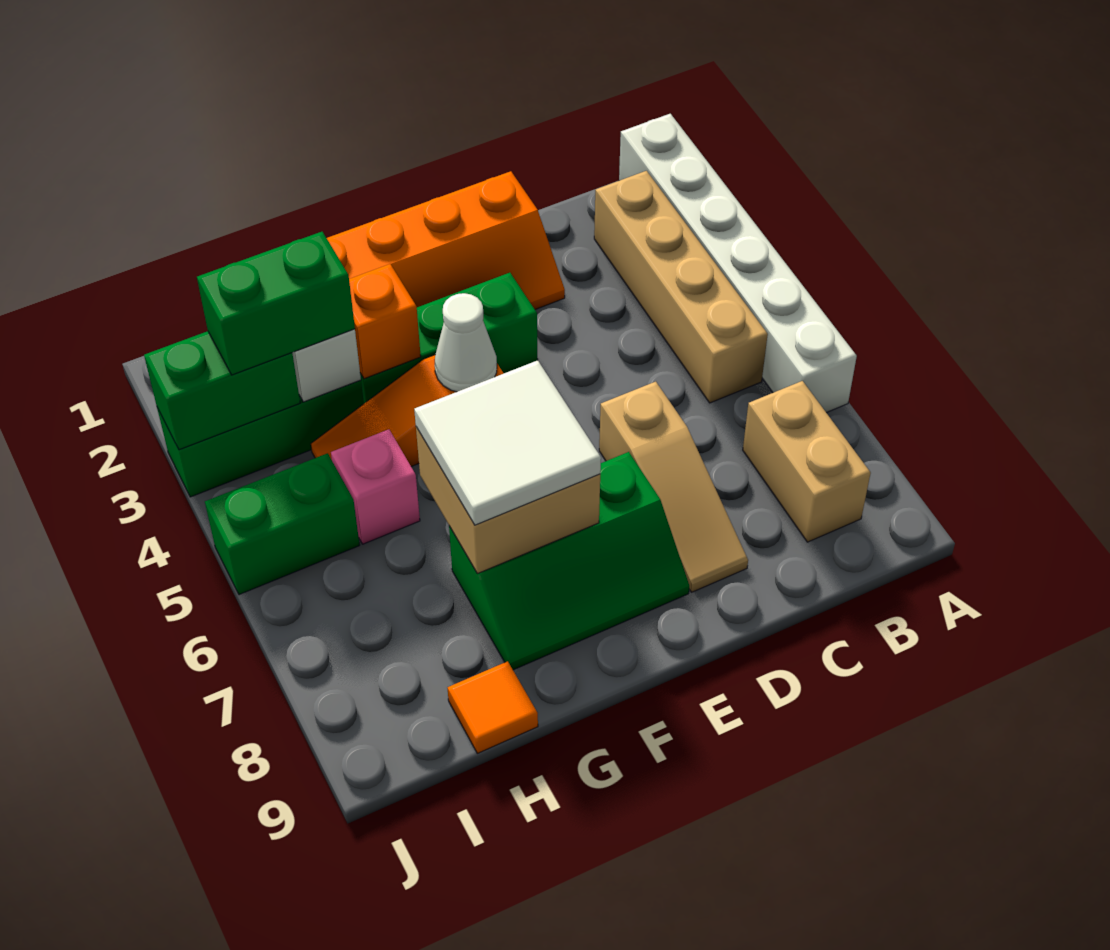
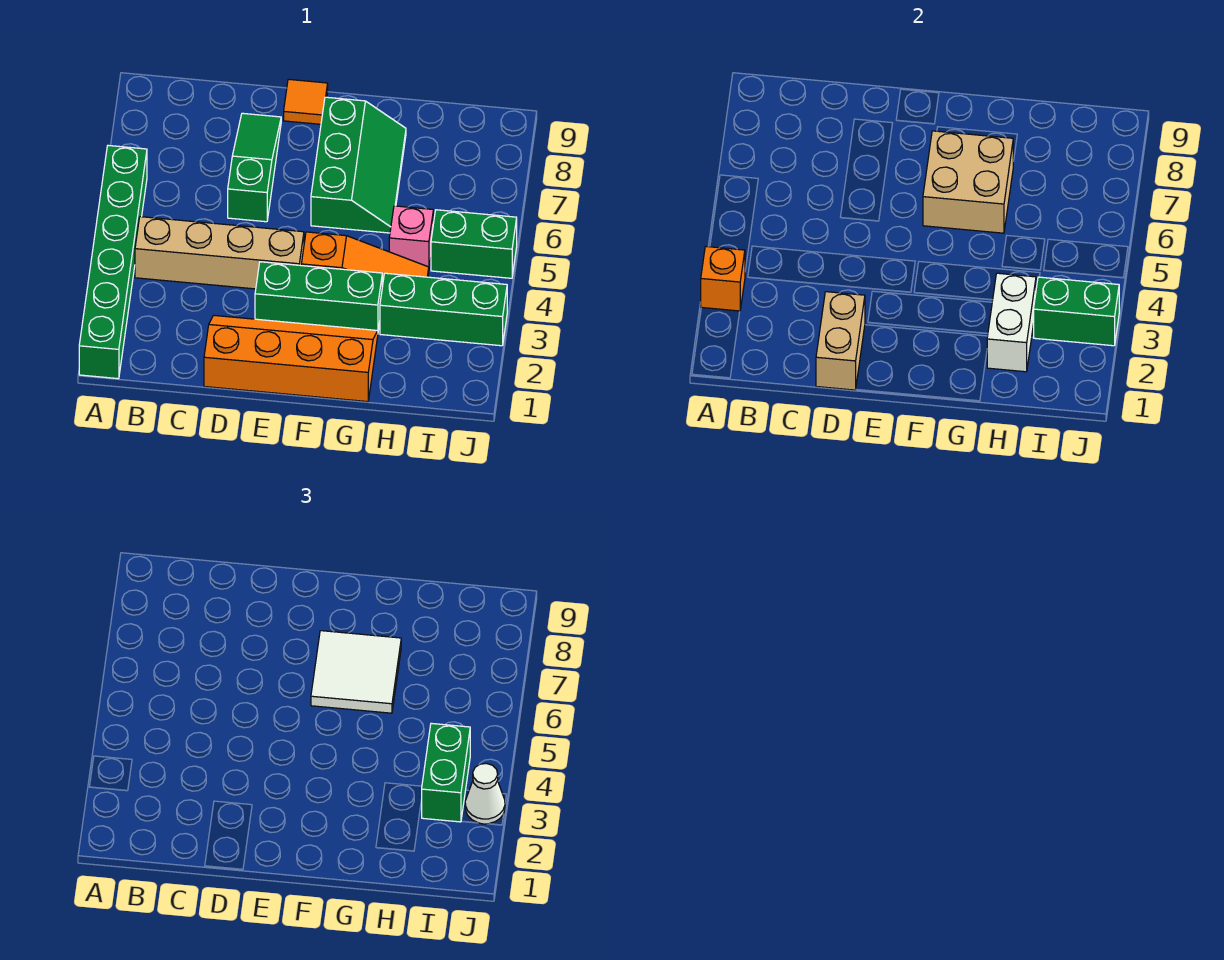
white brick A1:A6 level 1 -> green brick A1:A6 level 1
tan brick B2:B5 level 1 -> tan brick B4:E4 level 1
tan brick B7:B8 level 1 -> tan brick D1:D2 level 2
tan slope D6:D8 level 1 top 6 -> green slope D6:D8 level 1 top 6
green slope E7:G8 level 1 top 7 -> green slope F6:G8 level 1 top F
white cone F4 level 2 -> white cone J3 level 3
orange brick G3 level 2 -> orange brick A3 level 2
green brick H3:I3 level 3 -> green brick I3:I4 level 3
orange tile H9 level 1 -> orange tile E9 level 1

